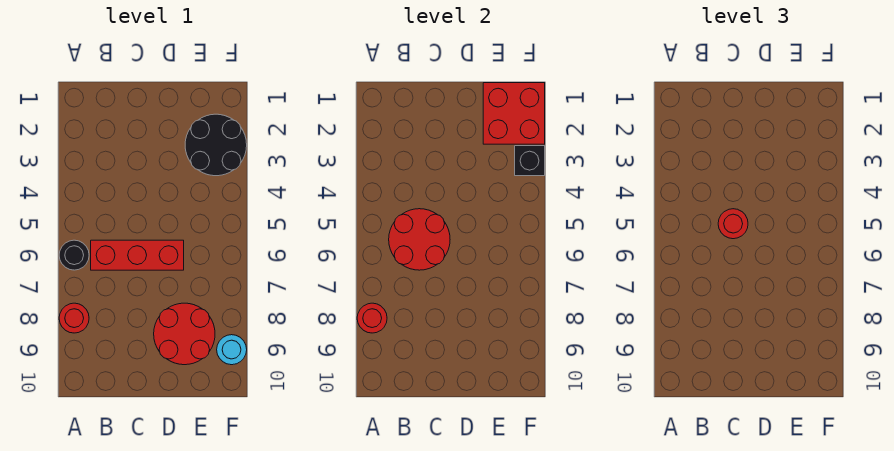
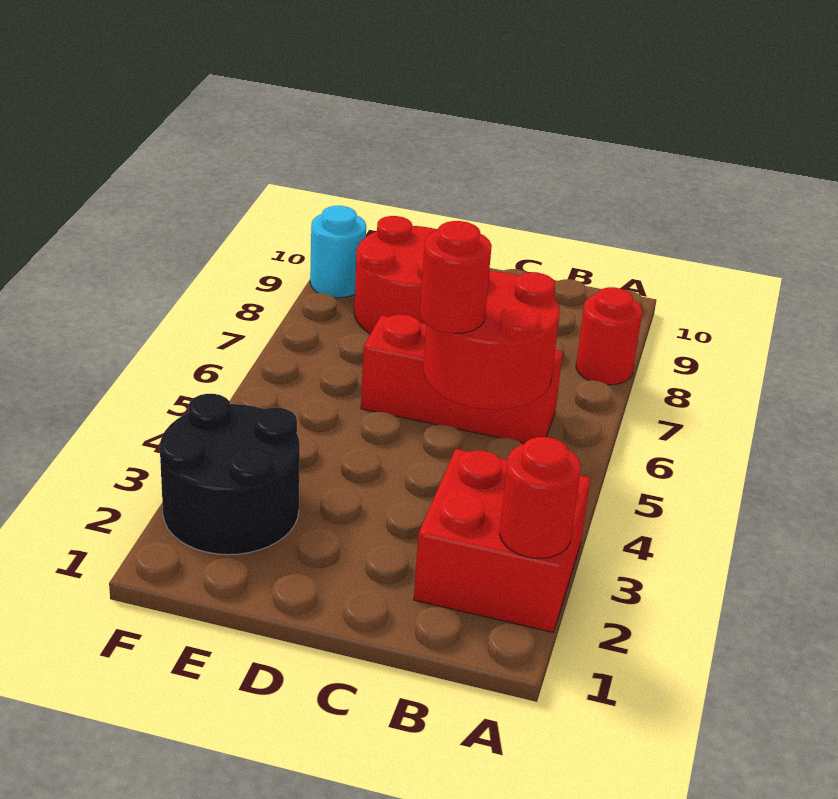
black round brick A6 level 1 -> none
red round brick A8 level 2 -> red round brick A2 level 2
red brick E1:F2 level 2 -> red brick A2:B3 level 1
black brick F3 level 2 -> none

